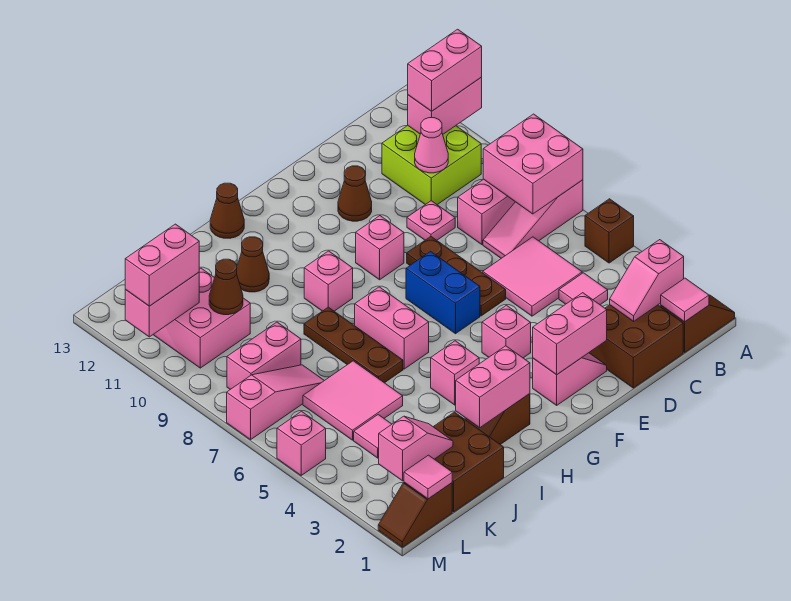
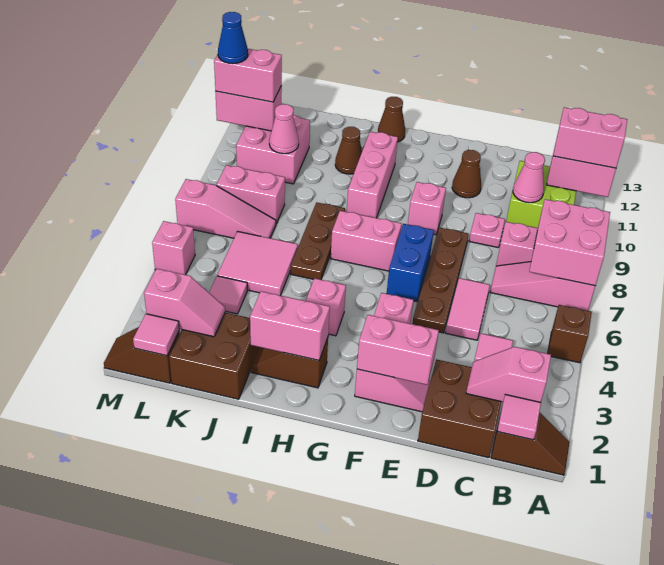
pink tile C5:D6 level 1 -> pink tile D5:D6 level 1
brown plate E6:E8 level 1 -> brown plate E5:E8 level 1
pink brick H6:H7 level 1 -> pink brick G7:H7 level 1
pink brick H9 level 1 -> pink brick H9:H11 level 1
brown cone K10 level 2 -> pink cone K10 level 2
none -> blue cone M11 level 4

